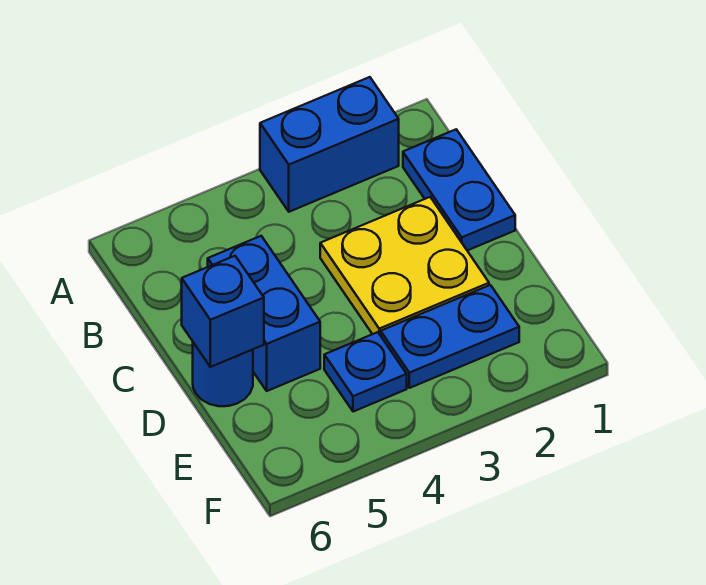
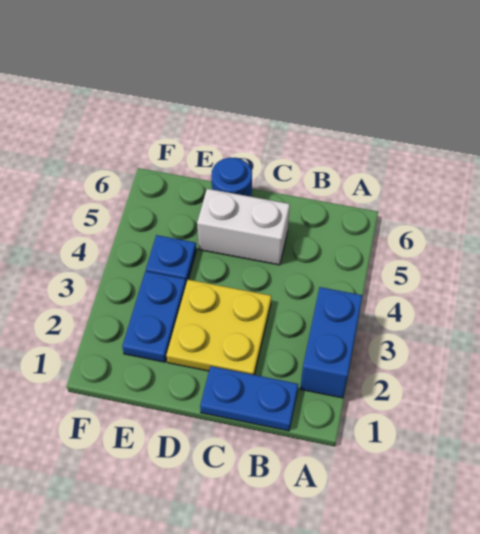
blue brick C5:D5 level 1 -> white brick C5:D5 level 1
blue brick D6 level 2 -> none

